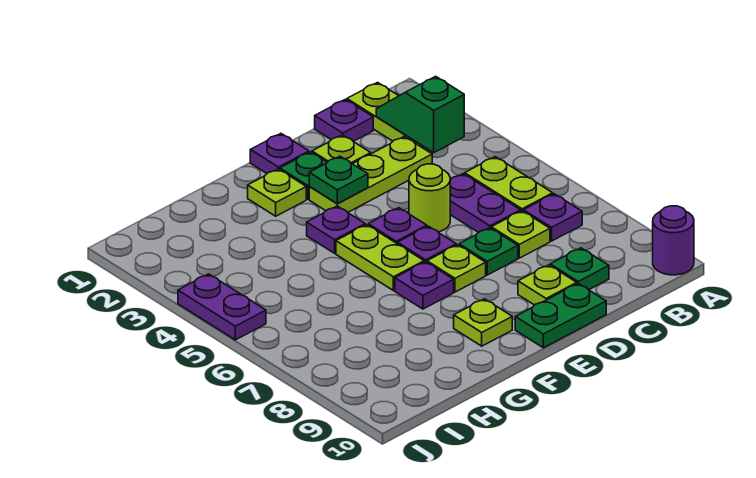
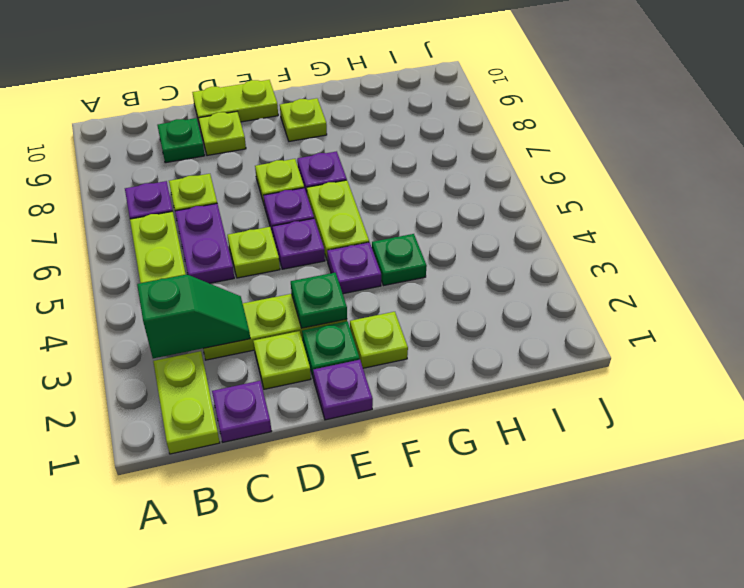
purple round brick A10 level 1 -> none
green slope B2:B3 level 2 top 3 -> green slope B3:C3 level 2 top B
lime round brick D5 level 1 -> lime plate D5 level 1
green plate D7 level 1 -> green plate G4 level 1
green plate D10:E10 level 1 -> lime plate D10:E10 level 1
purple plate J4:J5 level 1 -> none

